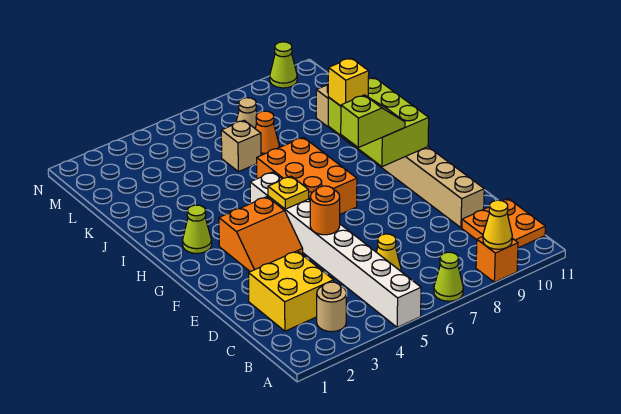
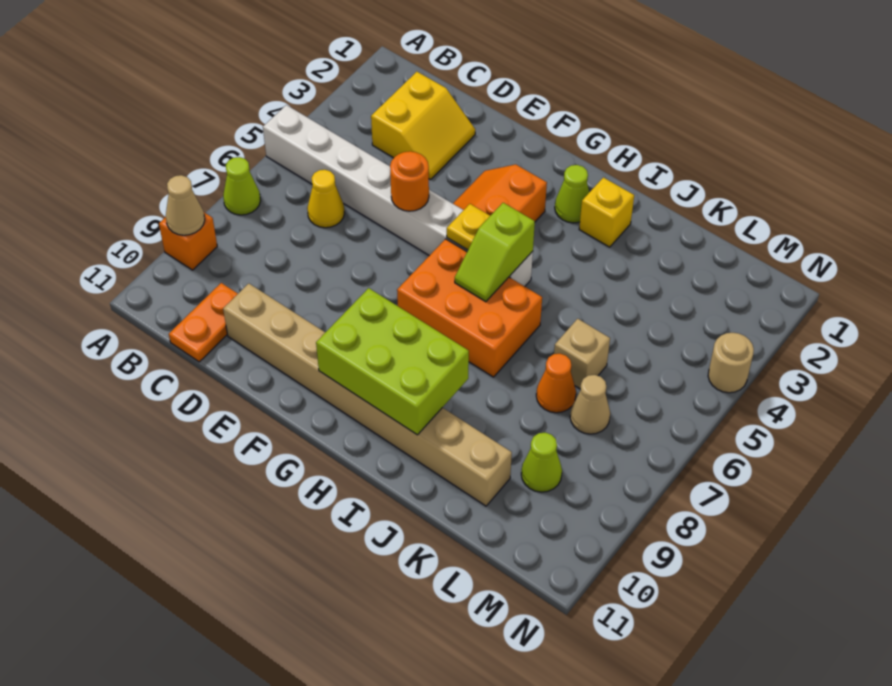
yellow cone A9 level 2 -> tan cone A9 level 2
tan round brick B3 level 1 -> tan round brick N4 level 1
orange plate B10:C11 level 1 -> orange plate C10:C11 level 1
yellow brick C2:D3 level 1 -> yellow slope C2:D3 level 1 top C
lime slope G8:G9 level 3 top 8 -> lime slope H5:H6 level 2 top 5
yellow brick I9 level 3 -> yellow brick I2 level 1
lime cone N10 level 1 -> lime cone L9 level 1

